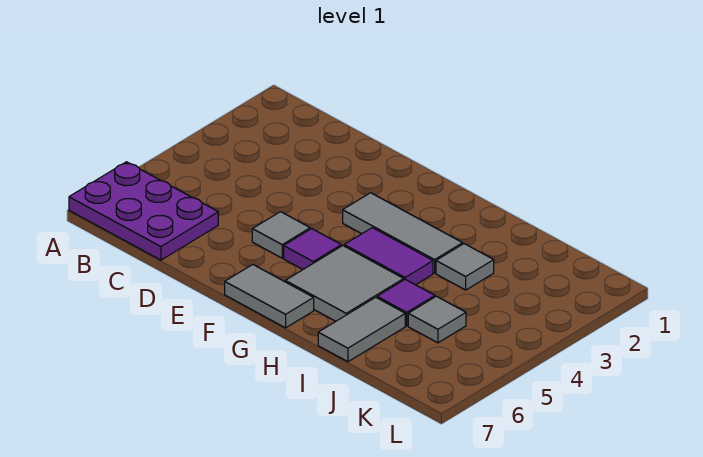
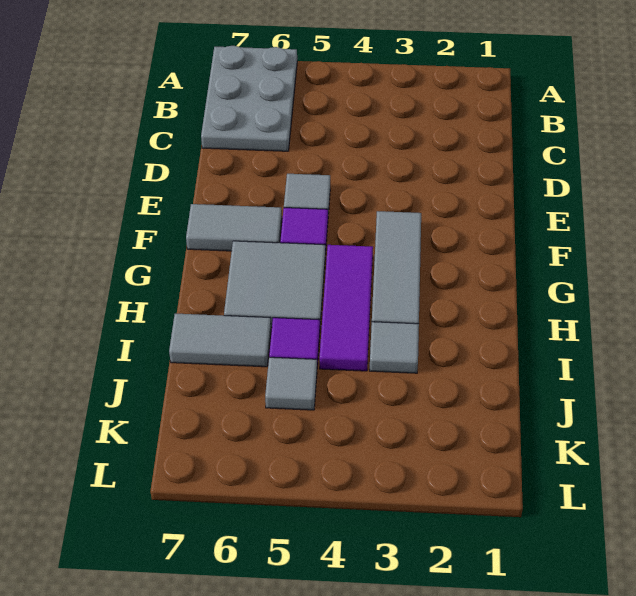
purple plate A6:C7 level 1 -> grey plate A6:C7 level 1
grey tile F7:G7 level 1 -> grey tile F6:F7 level 1
purple tile G4:H4 level 1 -> purple tile G4:I4 level 1

